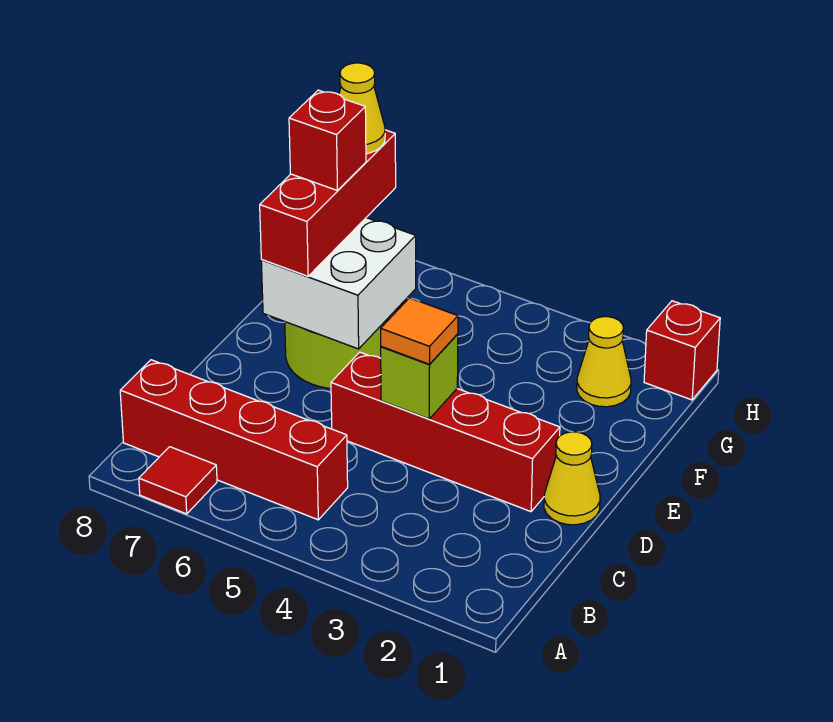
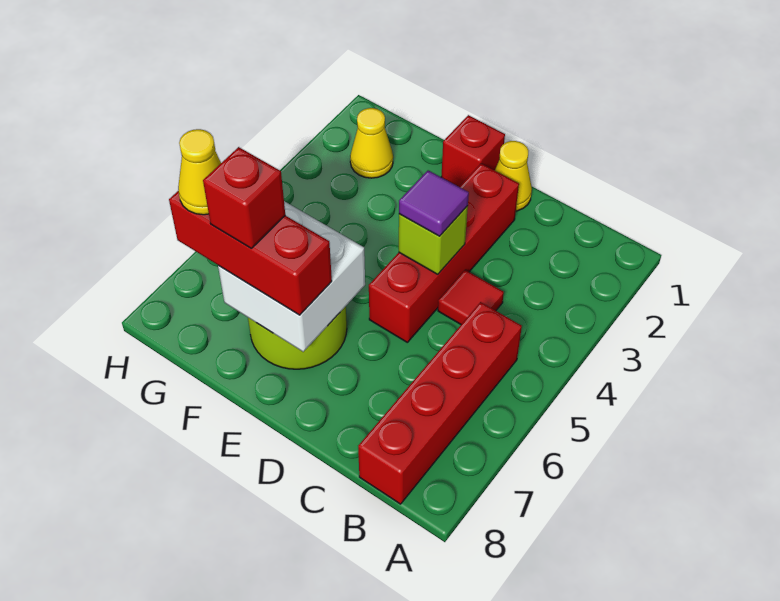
red tile A7 level 1 -> red tile C4 level 1
orange tile D4 level 3 -> purple tile D4 level 3
red brick H1 level 1 -> red brick E1 level 1

